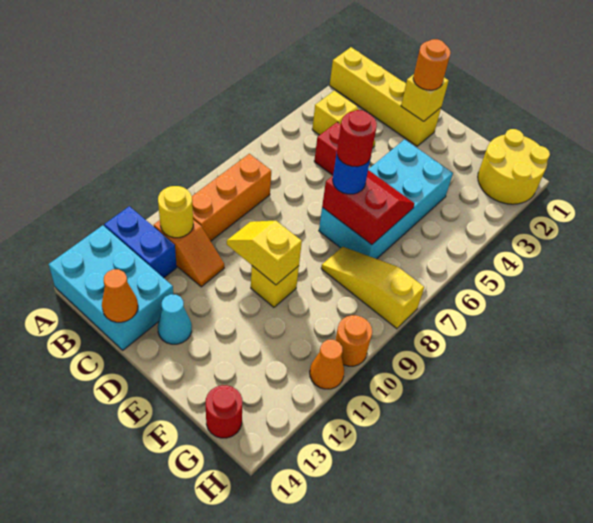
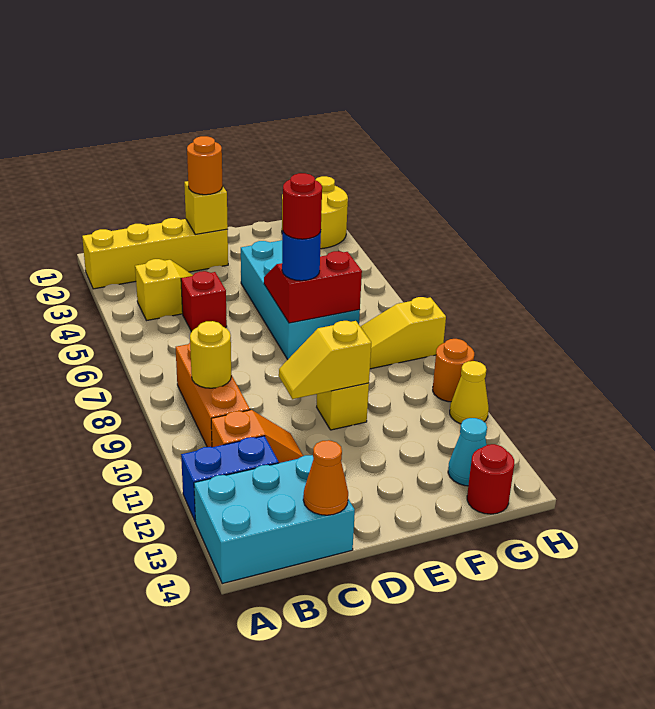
yellow round brick B11 level 2 -> yellow round brick B9 level 2
cyan cone D13 level 1 -> cyan cone G13 level 1
orange cone H11 level 1 -> yellow cone H11 level 1

